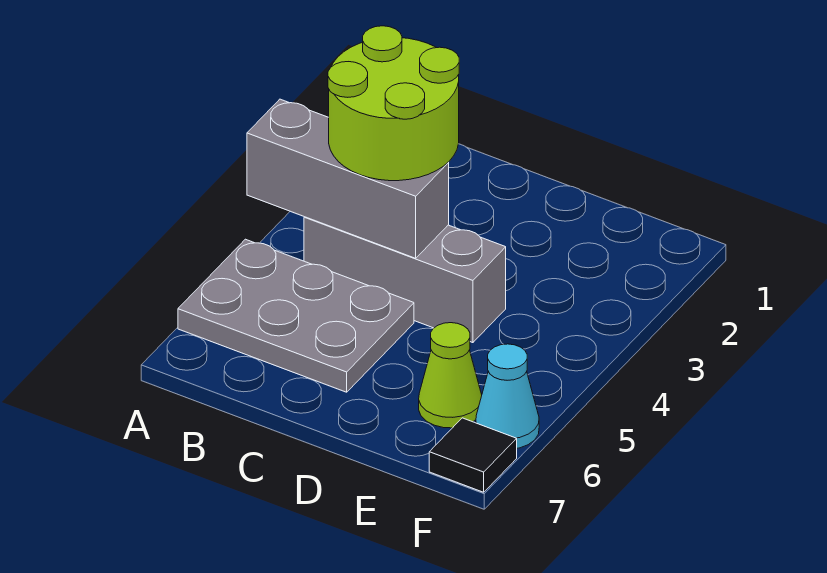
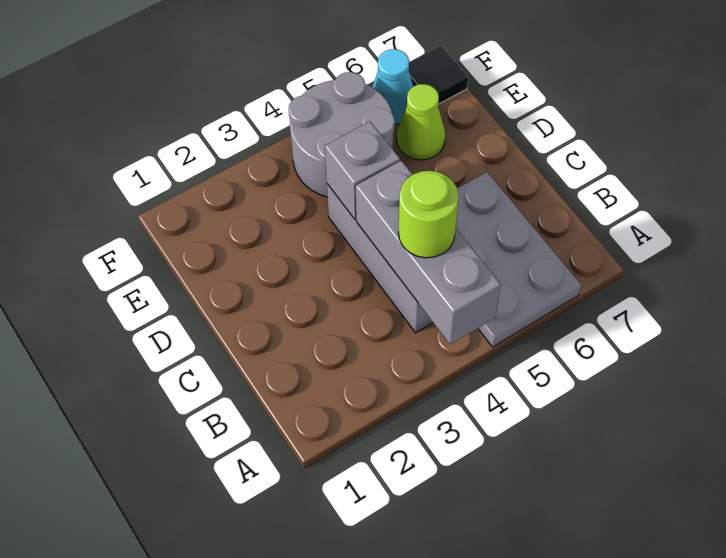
lime round brick B3:C4 level 3 -> lime round brick B4 level 3
none -> grey brick D4 level 2
none -> grey round brick E4:F5 level 1

